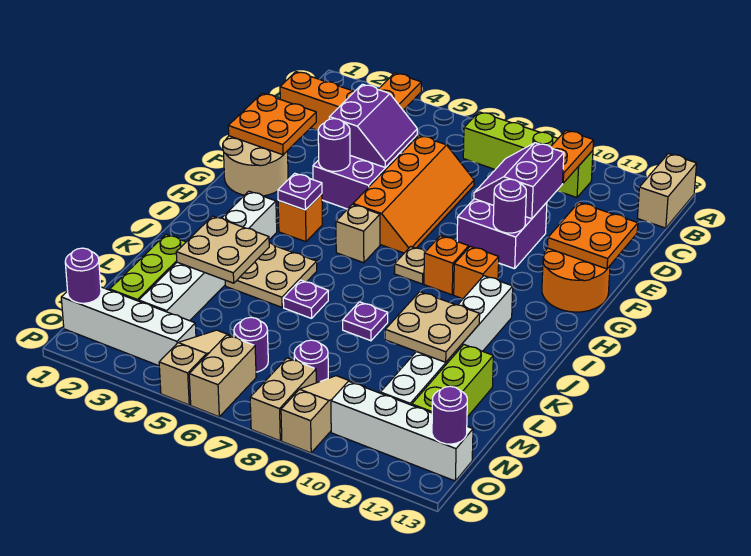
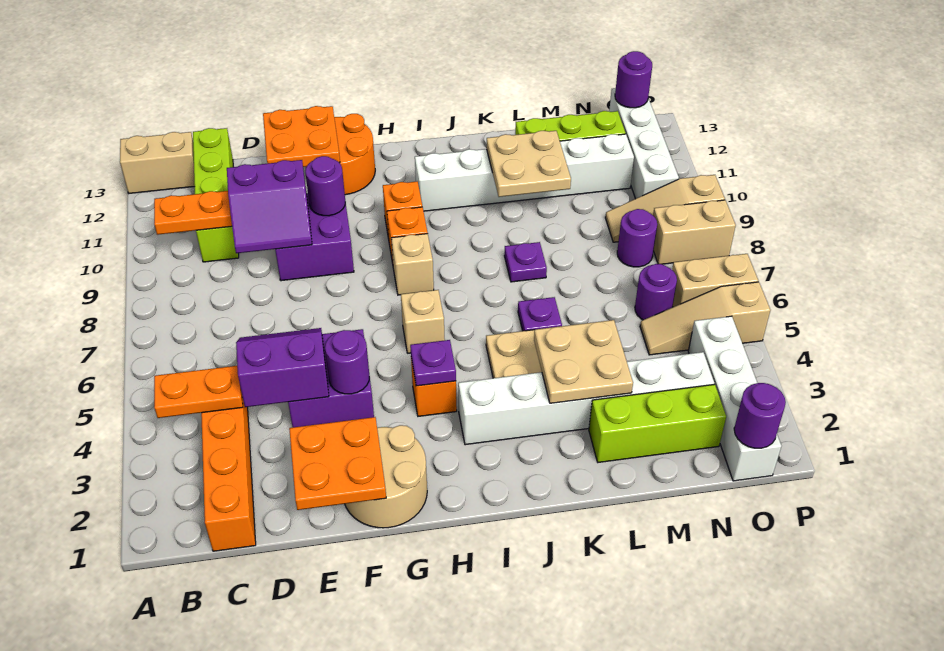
lime brick B7:B10 level 1 -> lime brick C10:C13 level 1
orange slope D6:G7 level 1 top 6 -> none
tan plate H8 level 1 -> tan brick H8 level 1

